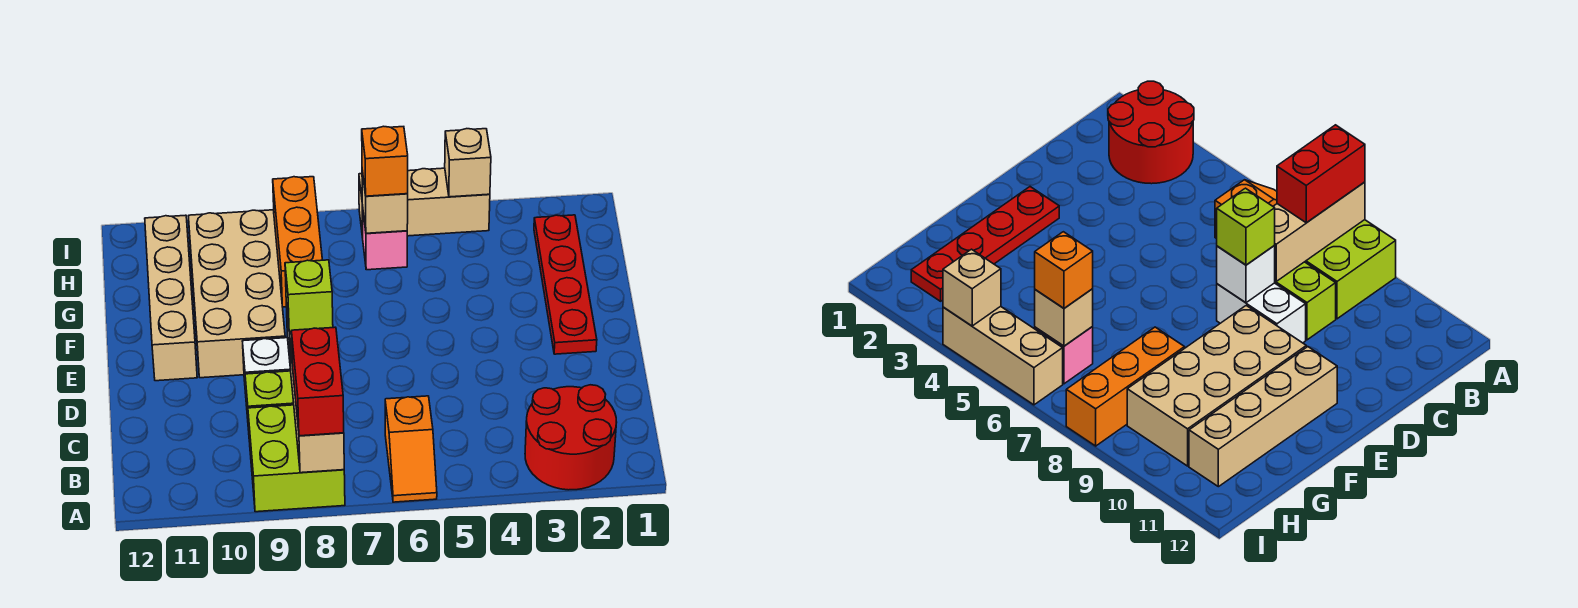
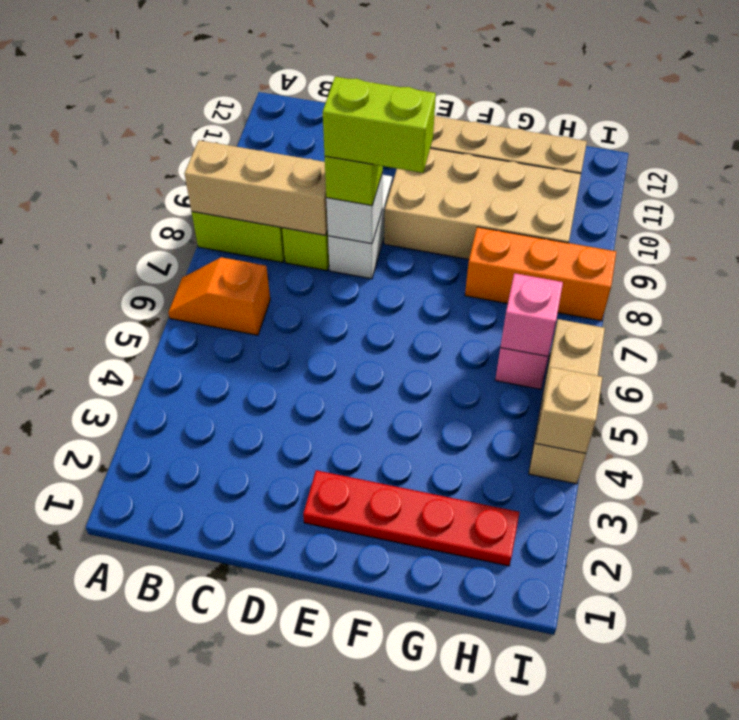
red round brick A2:B3 level 1 -> none
red brick A8:B8 level 3 -> none
none -> lime brick D8:E8 level 4
tan brick H6 level 2 -> pink brick H6 level 2
orange brick H6 level 3 -> none

